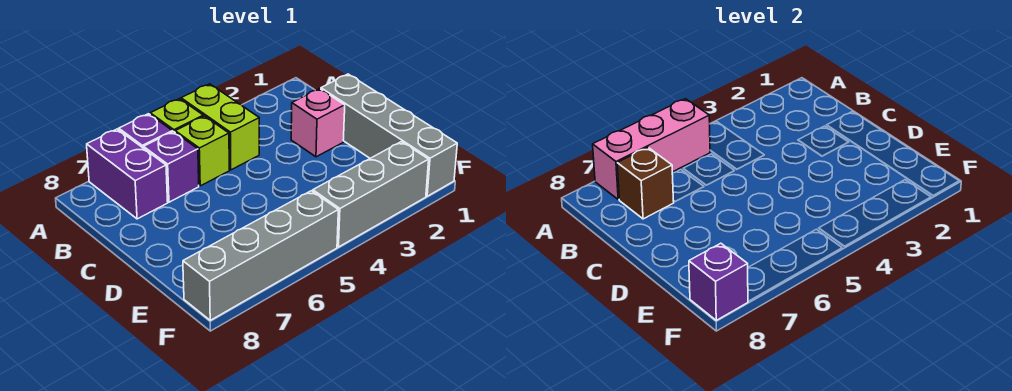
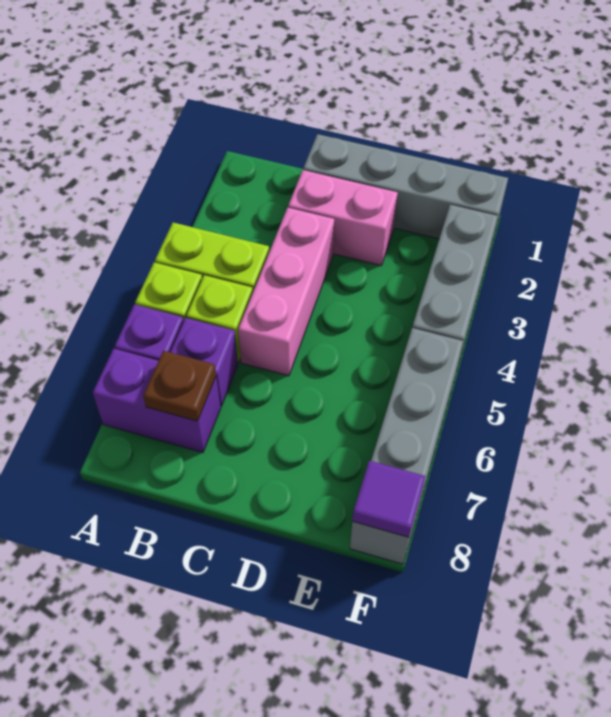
pink brick A5:A7 level 2 -> pink brick C3:C5 level 1
brown brick B7 level 2 -> brown plate B7 level 2
pink brick C2 level 1 -> pink brick C2:D2 level 1
purple brick F8 level 2 -> purple tile F8 level 2

